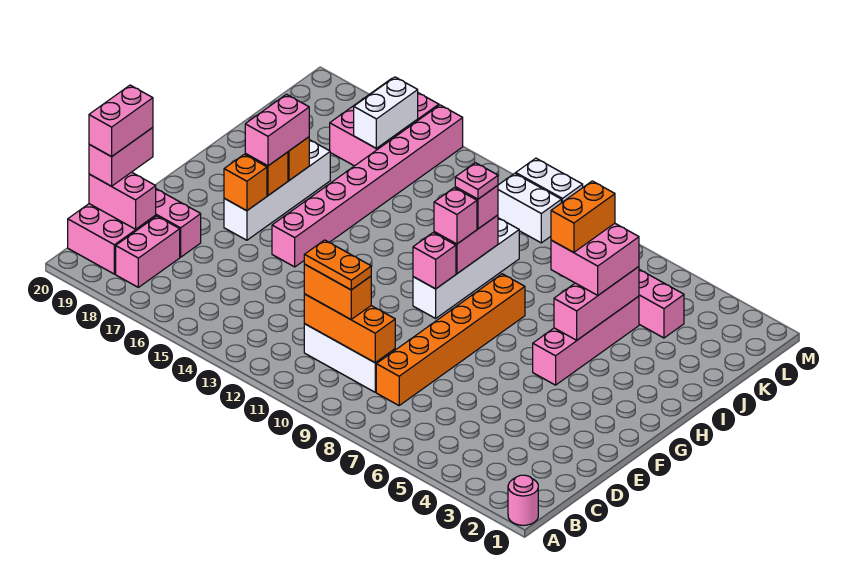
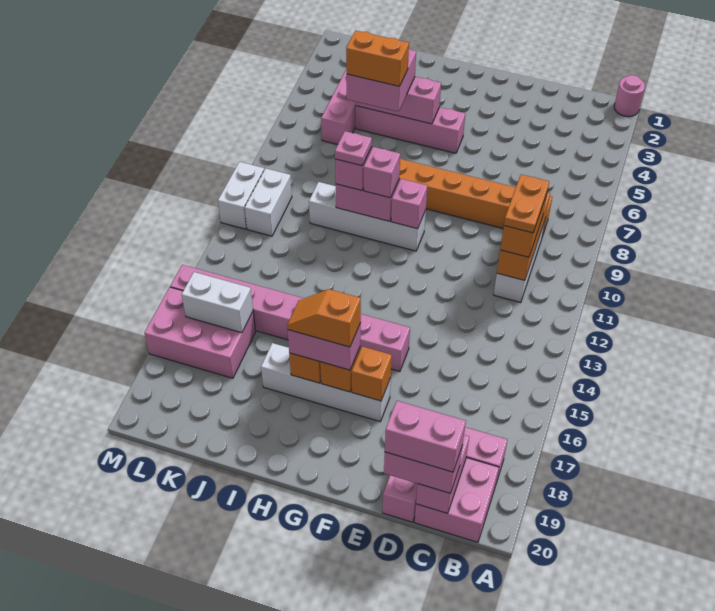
none -> orange slope G17:H17 level 4 top G

